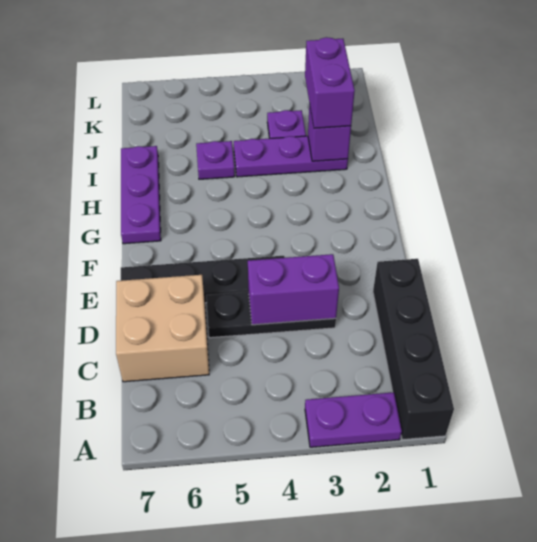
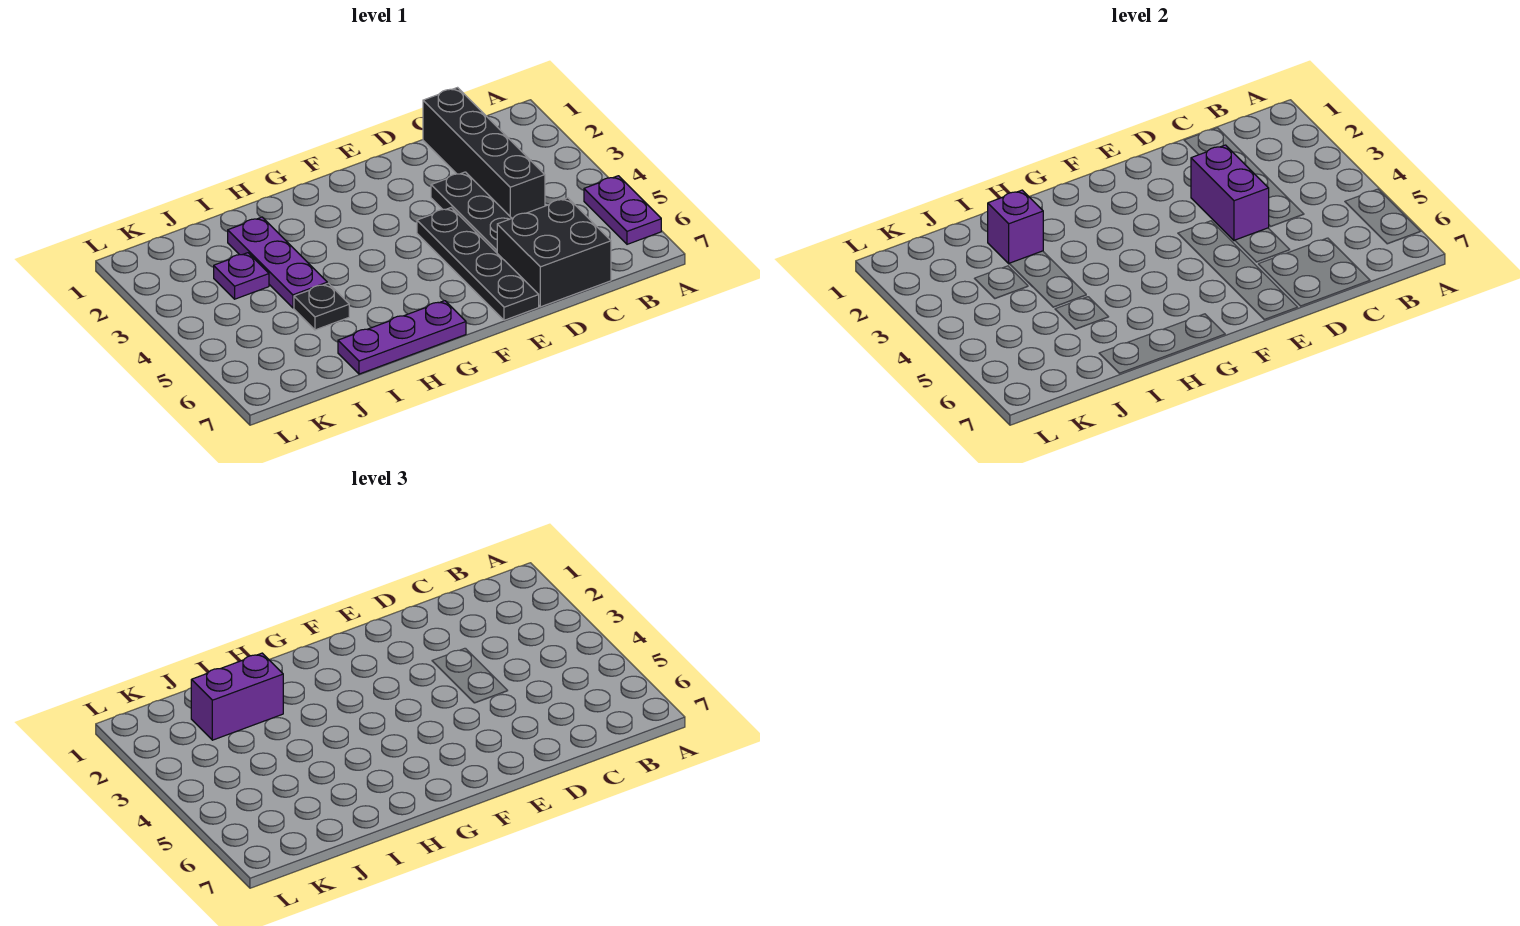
black brick A1:D1 level 1 -> black brick C1:C4 level 1
purple plate A2:A3 level 1 -> purple plate A5:A6 level 1
tan brick C6:D7 level 1 -> black brick C6:D7 level 1
purple plate I5 level 1 -> black plate I5 level 1

